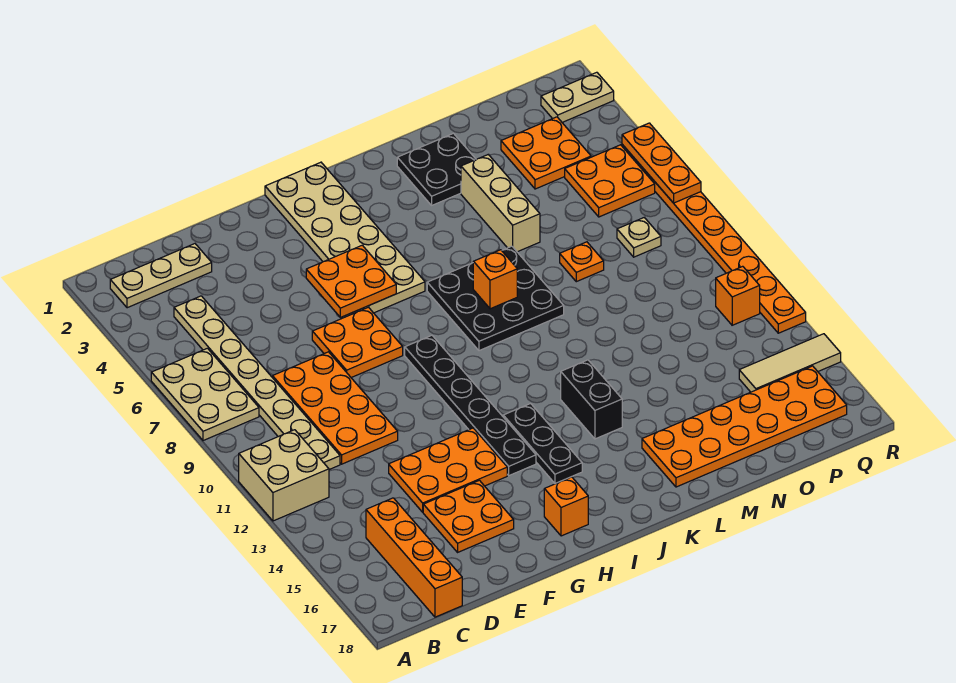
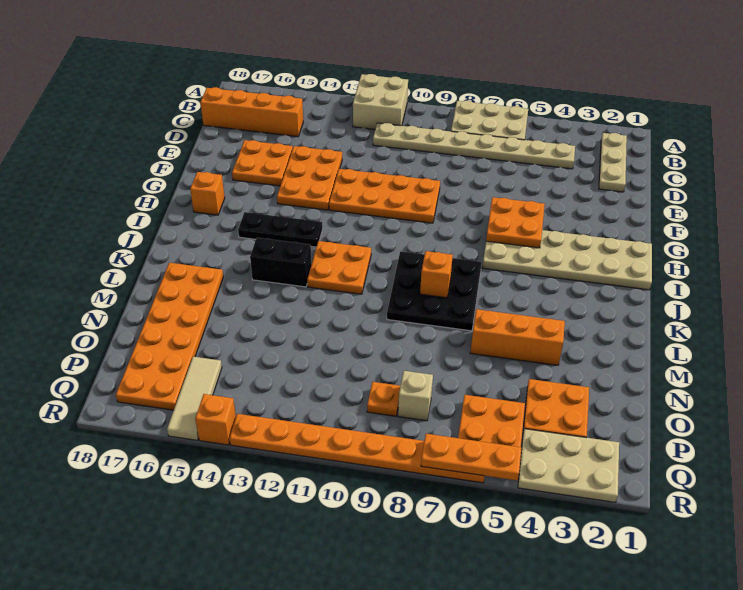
orange plate D8:E11 level 1 -> orange plate F9:G12 level 1
orange plate F7:G8 level 1 -> orange plate J11:K12 level 1
black plate H9:H14 level 1 -> none
black plate L2:M3 level 1 -> none
tan brick M4:M6 level 1 -> orange brick M4:M6 level 1
orange plate N8 level 1 -> orange plate P9 level 1
tan plate P8 level 1 -> tan brick P8 level 1
tan plate Q2:R2 level 1 -> tan plate Q2:R4 level 1
orange brick Q12 level 1 -> orange brick R14 level 1

